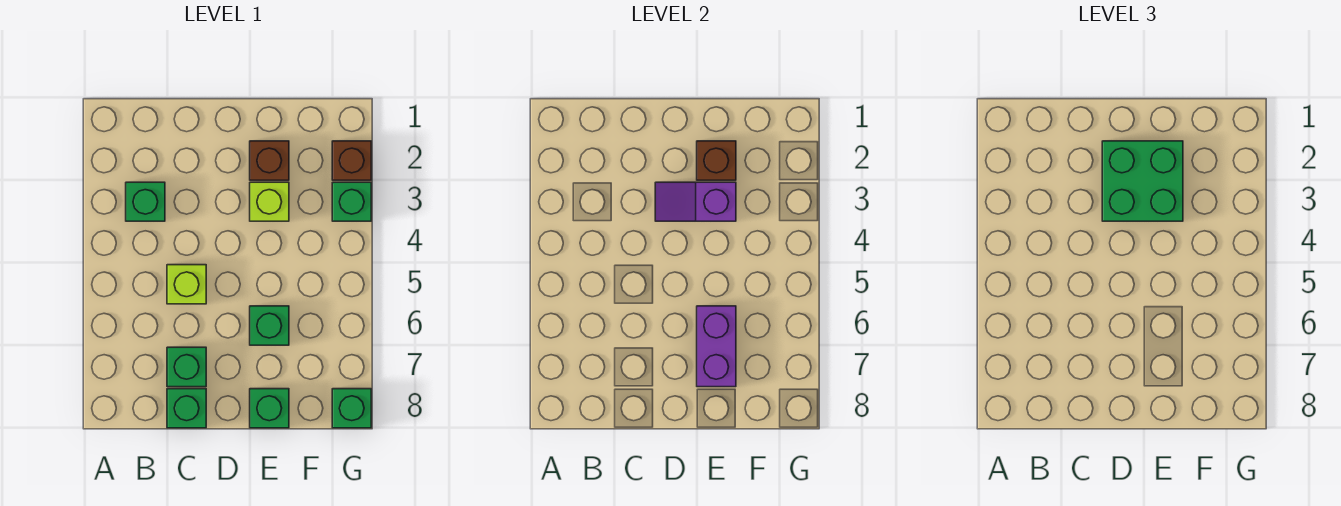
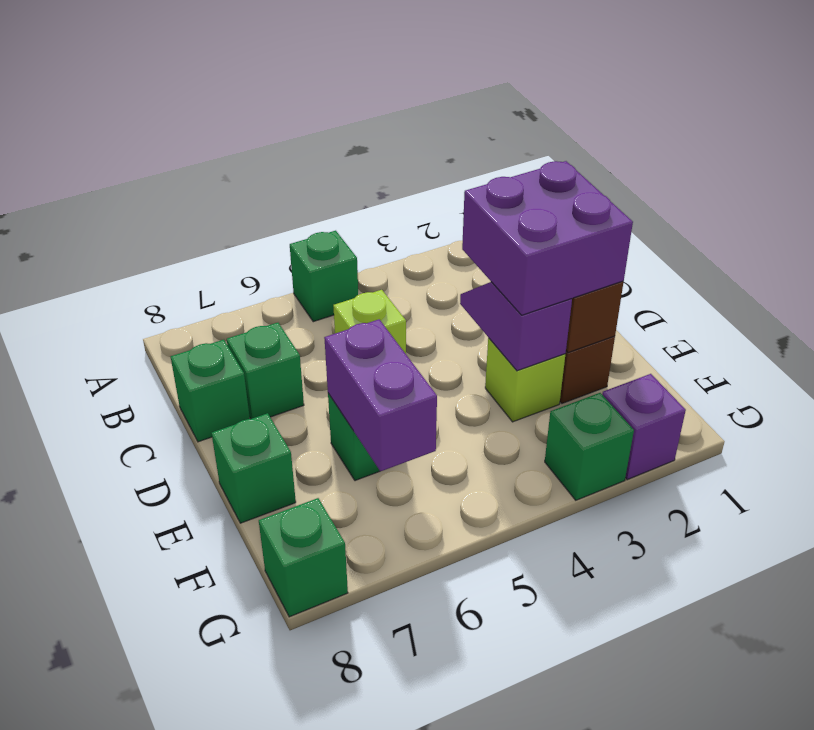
green brick B3 level 1 -> green brick A5 level 1
green brick D2:E3 level 3 -> purple brick D2:E3 level 3
purple brick E6:E7 level 2 -> purple brick E6:F6 level 2
brown brick G2 level 1 -> purple brick G2 level 1

